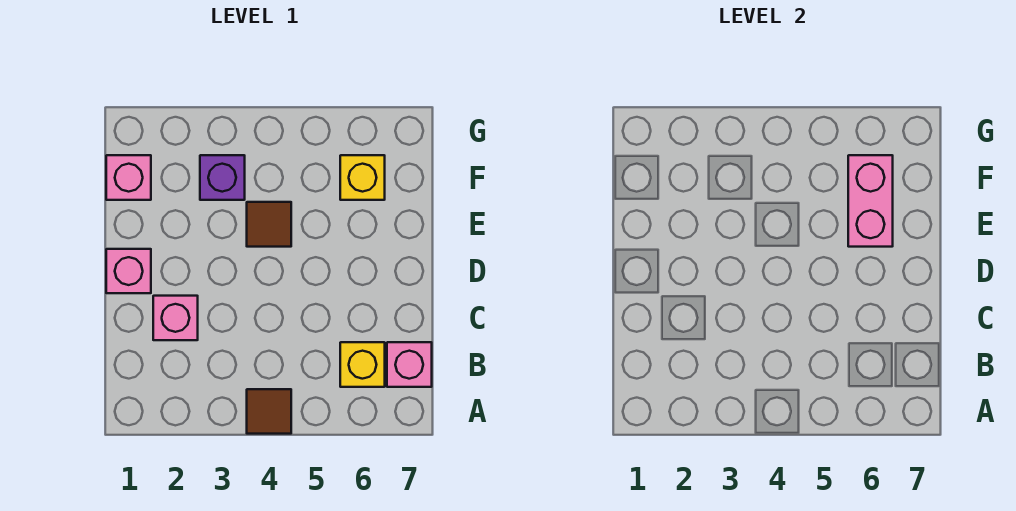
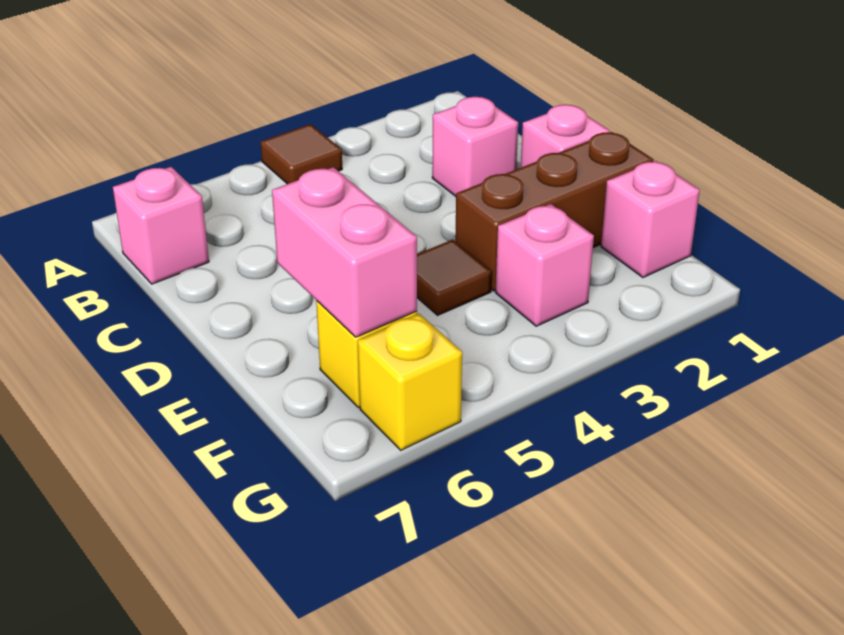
yellow brick B6 level 1 -> yellow brick G6 level 1
none -> brown brick E1:E3 level 1
purple brick F3 level 1 -> pink brick F3 level 1

